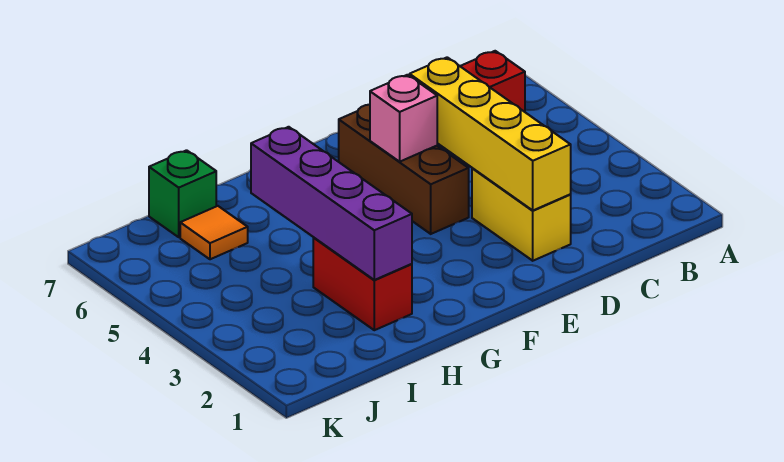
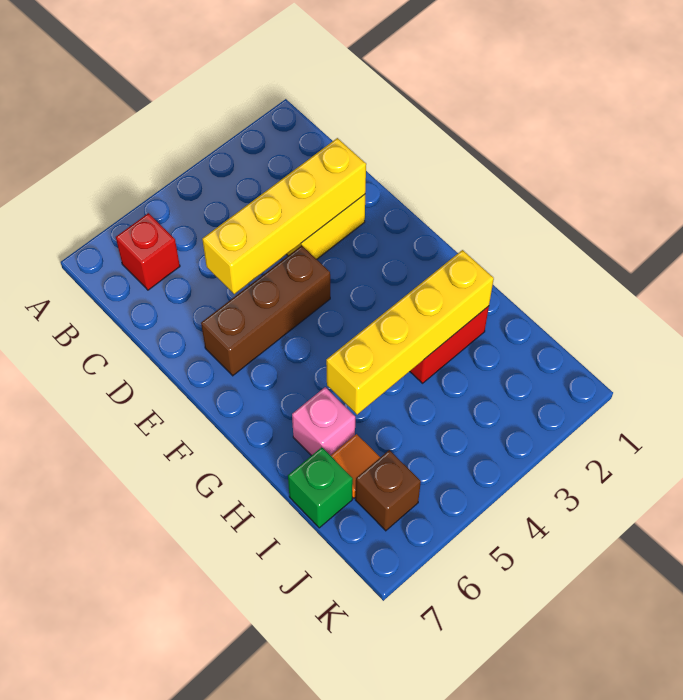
pink brick E5 level 2 -> pink brick H6 level 1
purple brick H2:H5 level 2 -> yellow brick H2:H5 level 2
none -> brown brick J6 level 1

